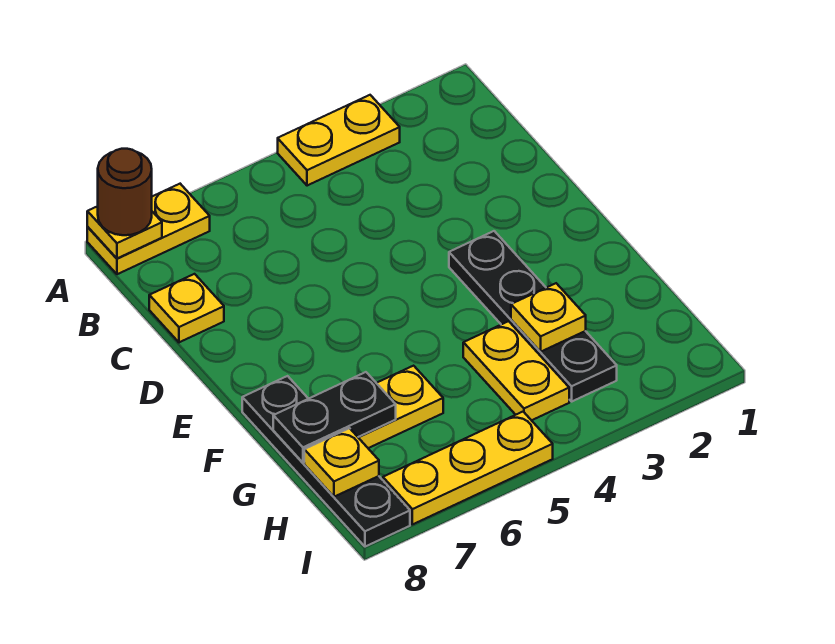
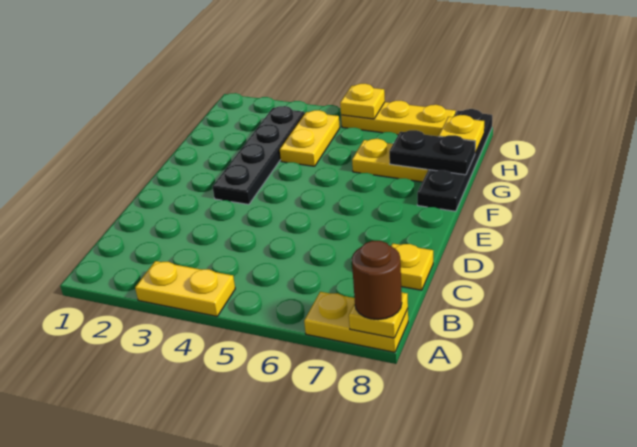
yellow plate G3 level 2 -> yellow plate I5 level 2

